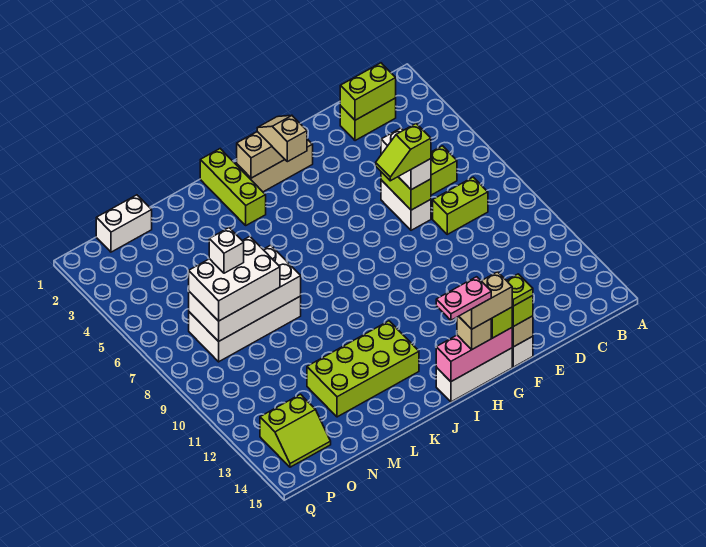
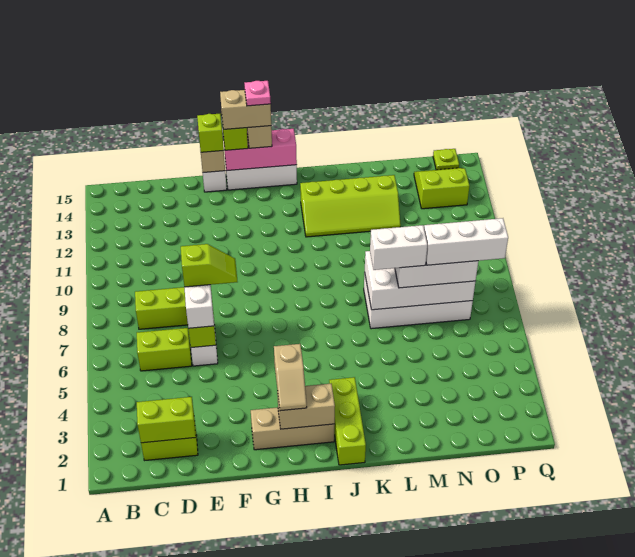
lime plate F15 level 4 -> lime plate P15 level 1
pink plate H15:I15 level 5 -> pink plate H15 level 5
lime brick J12:M13 level 1 -> lime slope J12:M13 level 1 top 13
white brick N1:O1 level 1 -> white brick L7:M7 level 4
white brick N7 level 4 -> white brick N7:P7 level 4

